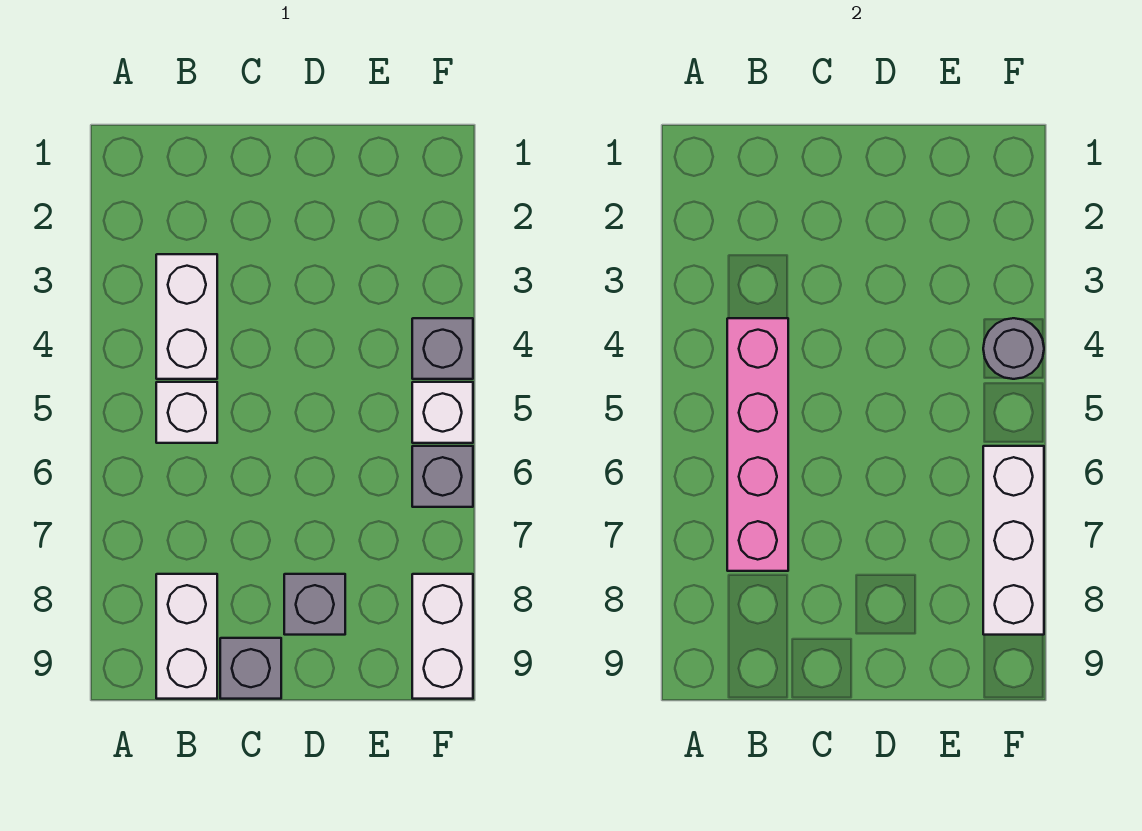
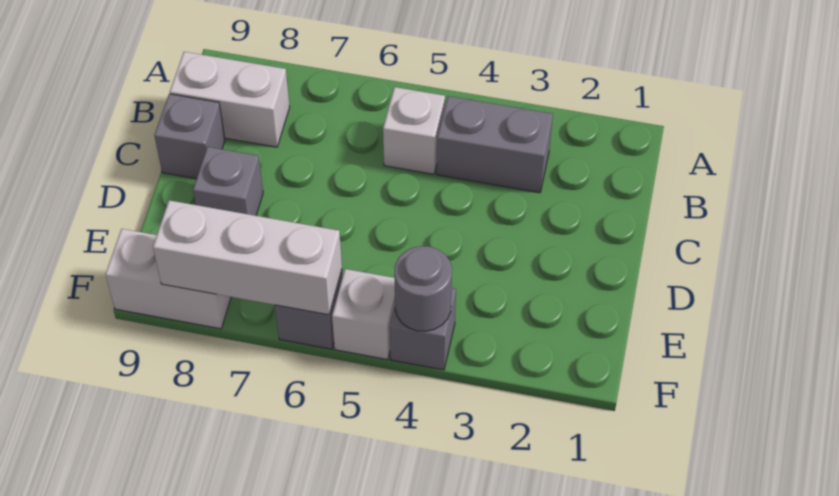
white brick B3:B4 level 1 -> grey brick B3:B4 level 1
pink brick B4:B7 level 2 -> none

